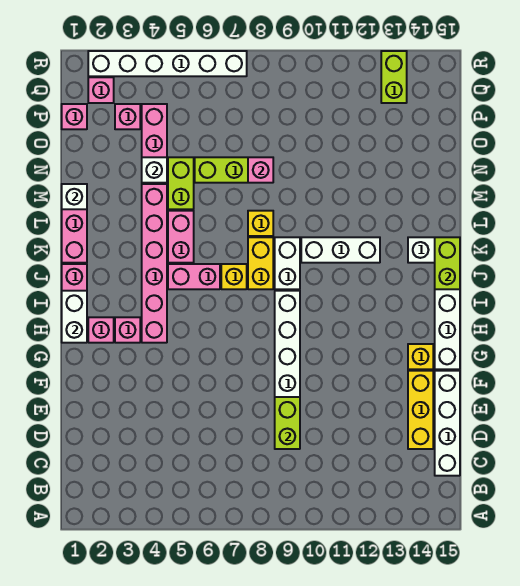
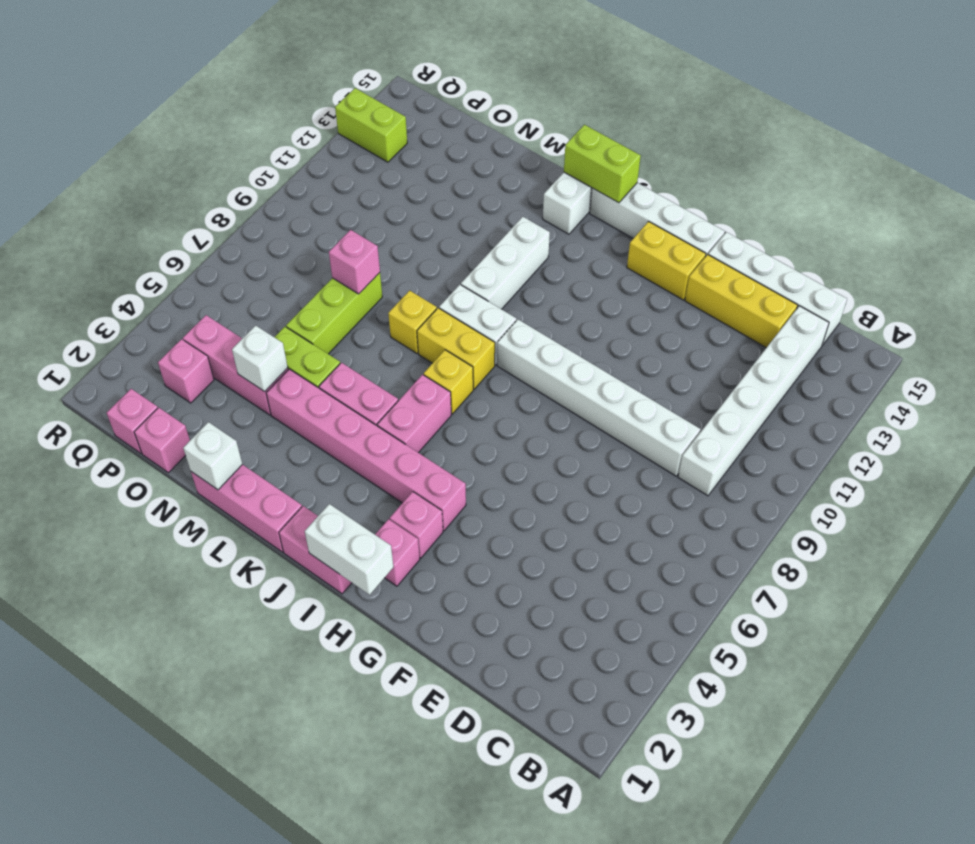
lime brick D9:E9 level 2 -> none
yellow brick G14 level 1 -> yellow brick G14:H14 level 1
pink brick Q2 level 1 -> pink brick O1 level 1
white brick R2:R7 level 1 -> white brick C9:C14 level 1

